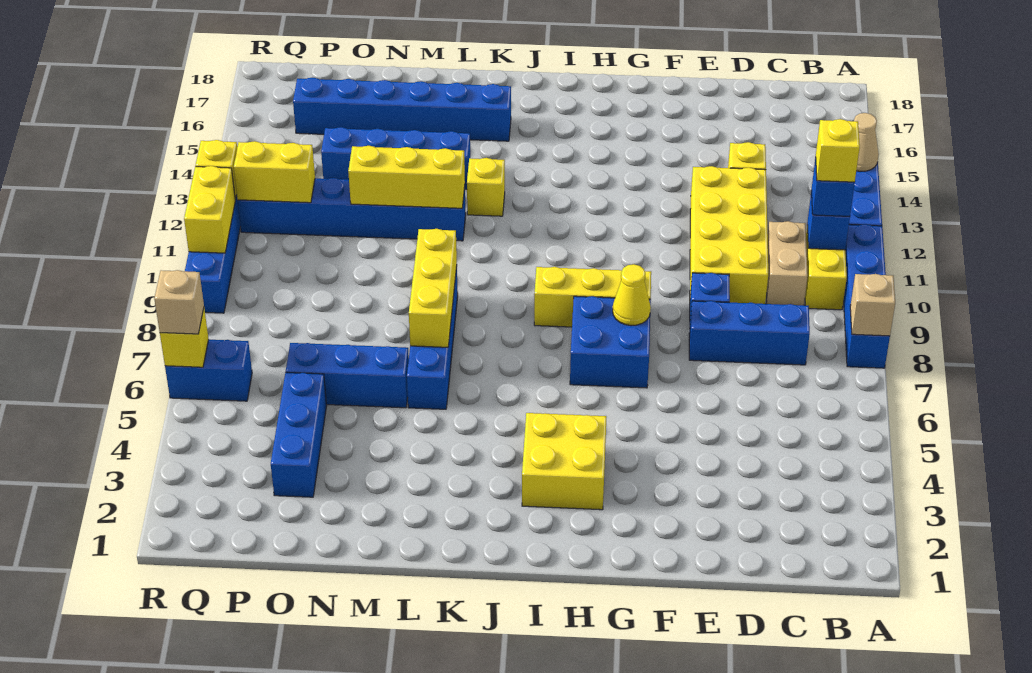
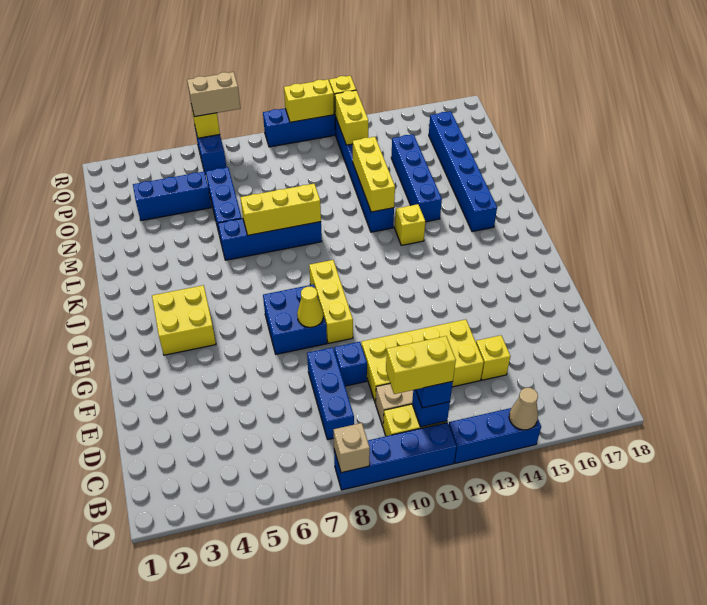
yellow brick B11 level 4 -> yellow brick B10:B11 level 4
tan brick R6 level 3 -> tan brick R6:R7 level 3

